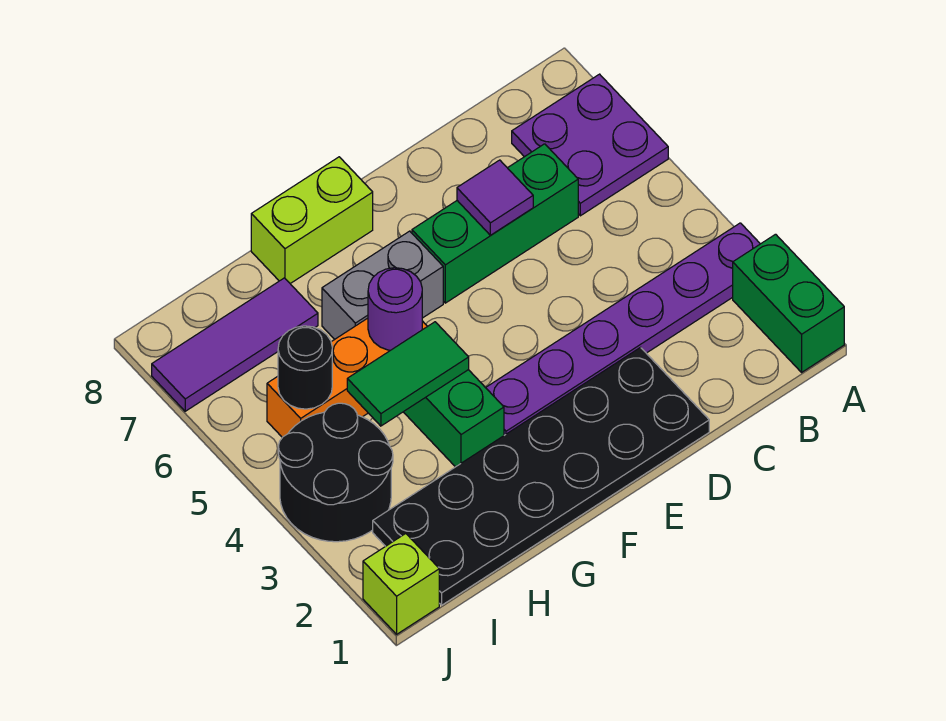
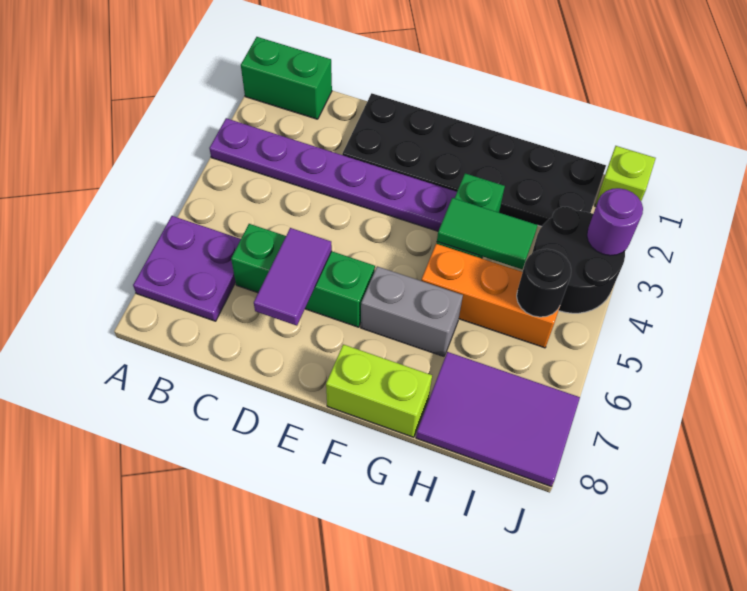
green brick A1:A2 level 1 -> green brick A1:B1 level 1
purple tile D6 level 2 -> purple tile D6:D7 level 2
purple round brick G5 level 2 -> purple round brick J3 level 2
purple tile H7:J7 level 1 -> purple tile H7:J8 level 1

